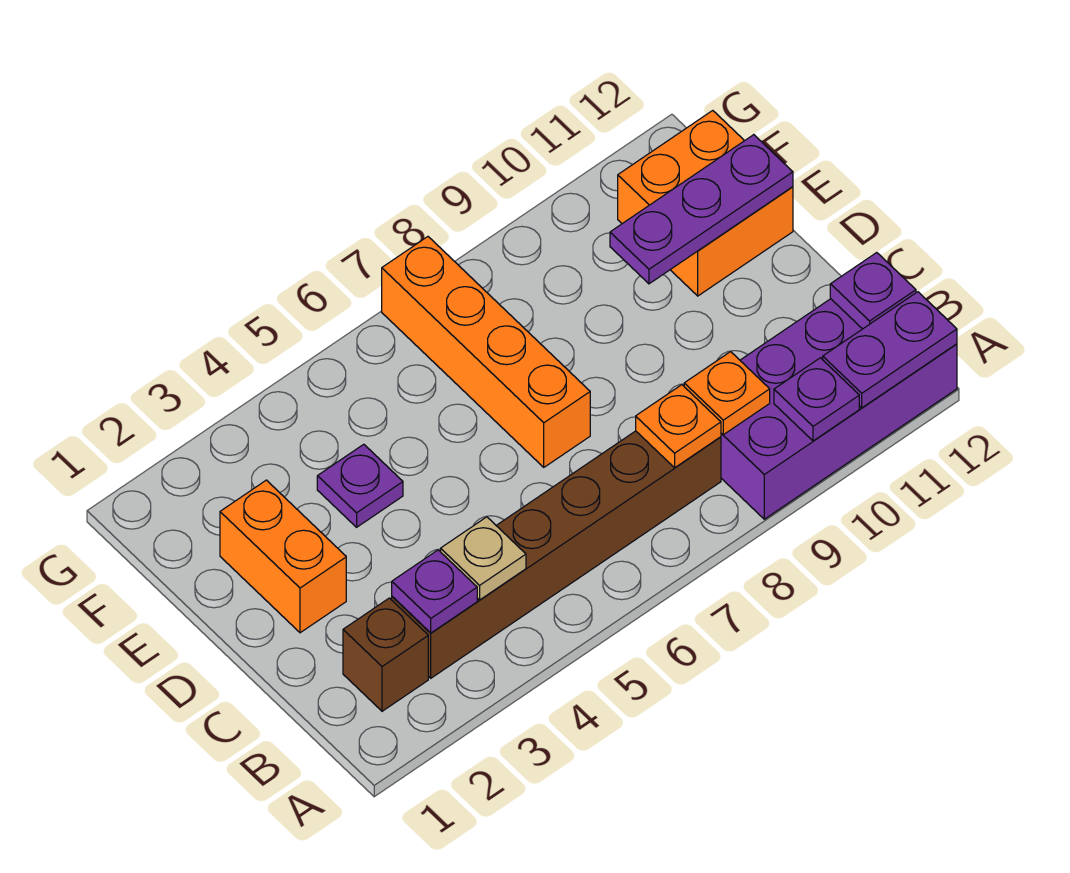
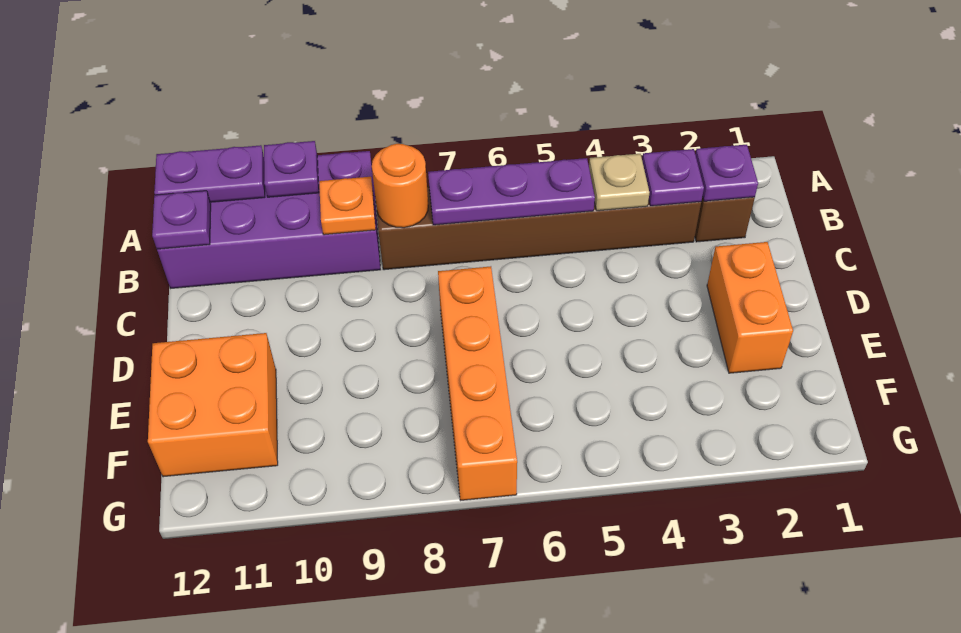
orange plate B8 level 2 -> orange round brick B8 level 2
purple plate E4 level 1 -> purple plate B2 level 2
purple plate E10:E12 level 2 -> purple plate B5:B7 level 2

